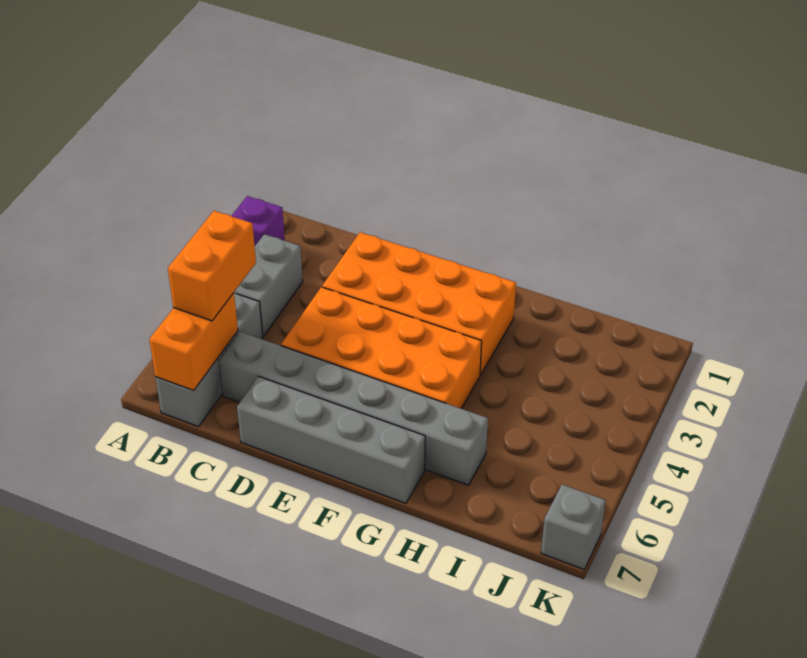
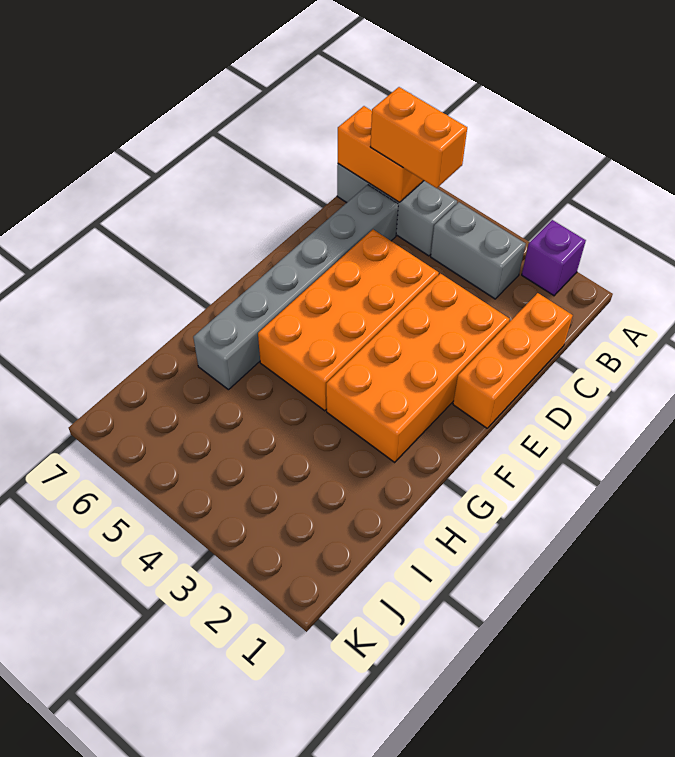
none -> orange brick C1:E1 level 1
grey brick D7:G7 level 1 -> none
grey brick K7 level 1 -> none

